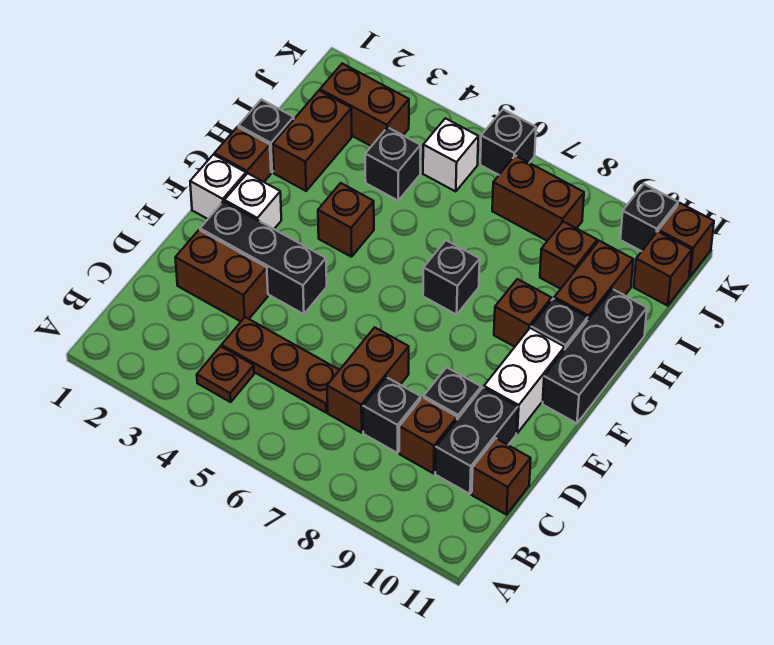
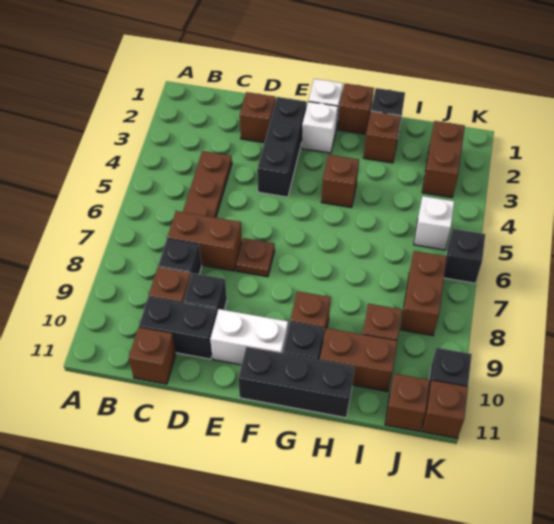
brown plate B4 level 1 -> brown plate E7 level 1
brown brick D2:D3 level 1 -> brown brick D2 level 1
black brick G7 level 1 -> none
brown brick H2:I2 level 1 -> brown brick H2 level 1
black brick I4 level 1 -> none

